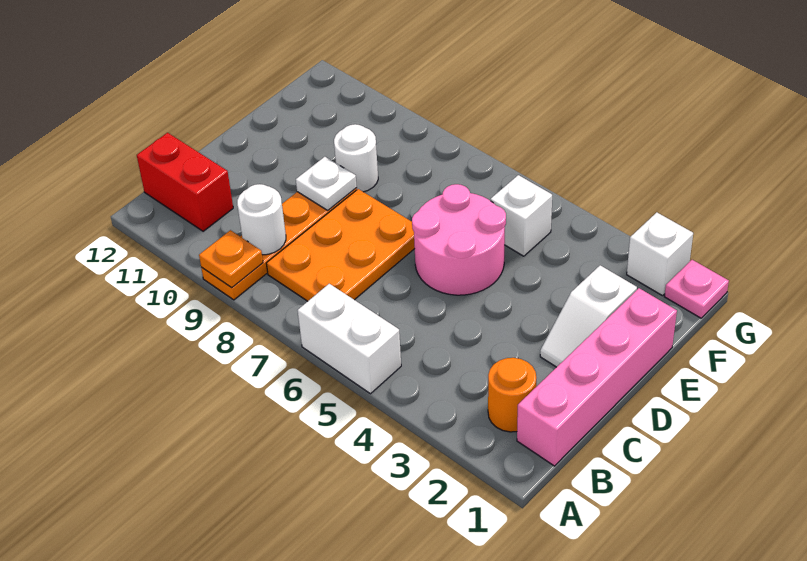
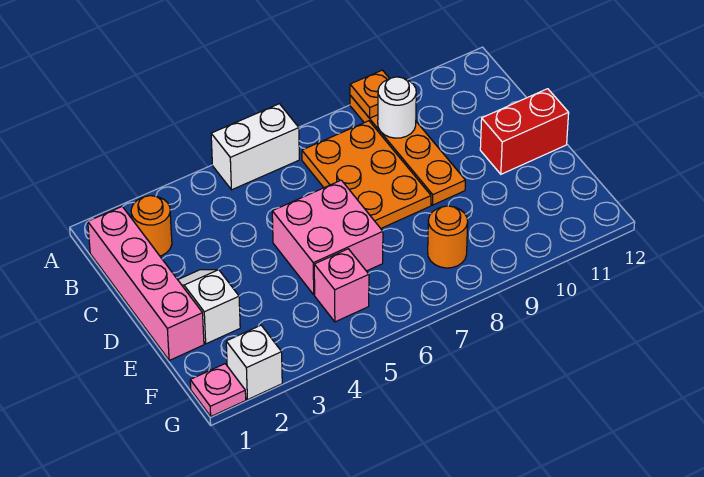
red brick B11:B12 level 1 -> red brick D11:D12 level 1
pink round brick D5:E6 level 1 -> pink brick D5:E6 level 1
white plate D9 level 2 -> none
white round brick E9 level 1 -> none
white brick F5 level 1 -> pink brick F5 level 1
none -> orange round brick F8 level 1

